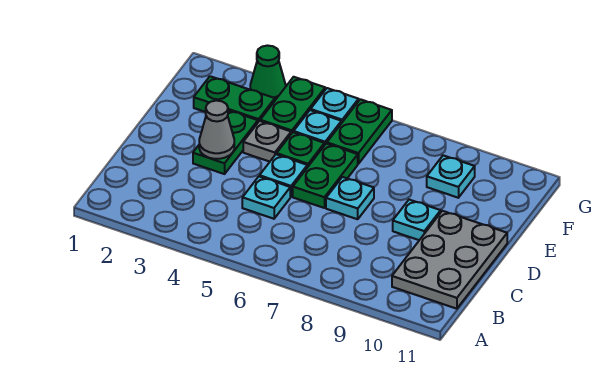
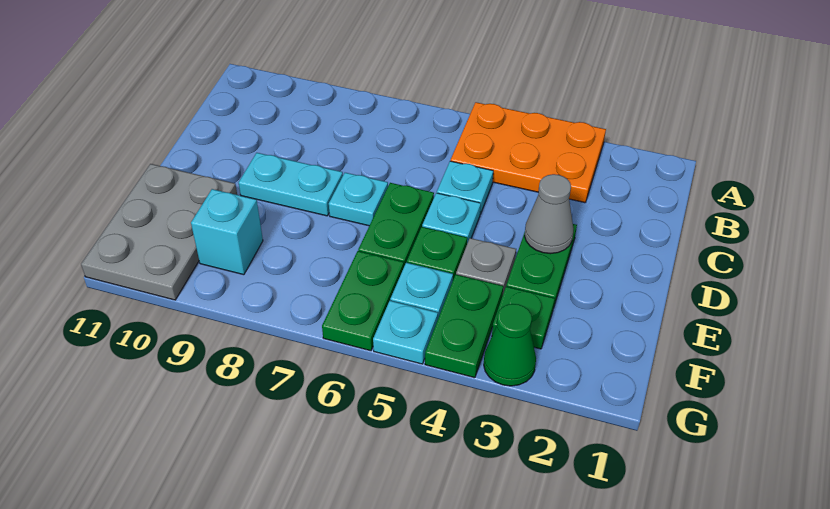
none -> orange plate A3:B5 level 1
grey plate B10:D11 level 1 -> grey plate E10:G11 level 1
cyan plate D9 level 1 -> cyan plate D8:D9 level 1
green plate F2:F3 level 1 -> green plate F3 level 1
cyan plate F9 level 1 -> cyan brick F9 level 1

